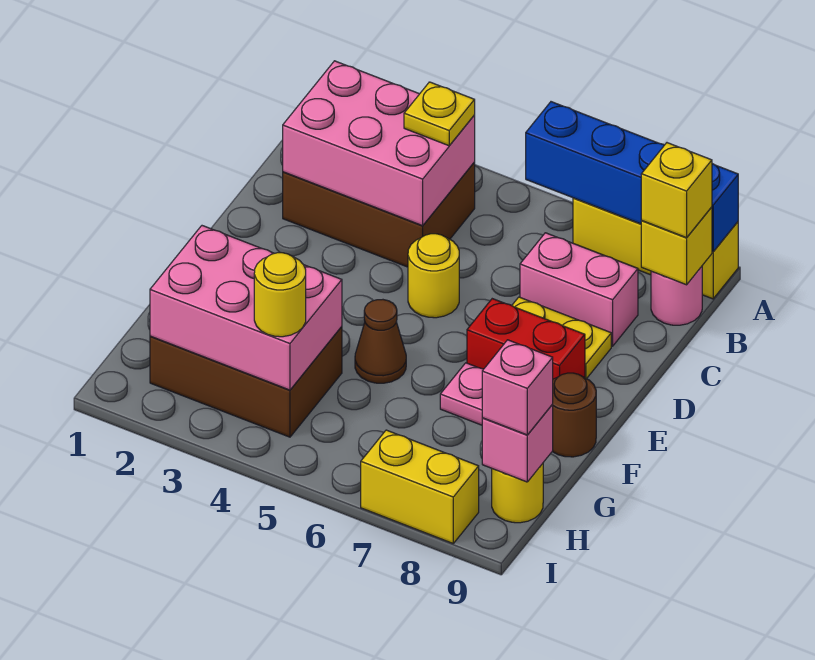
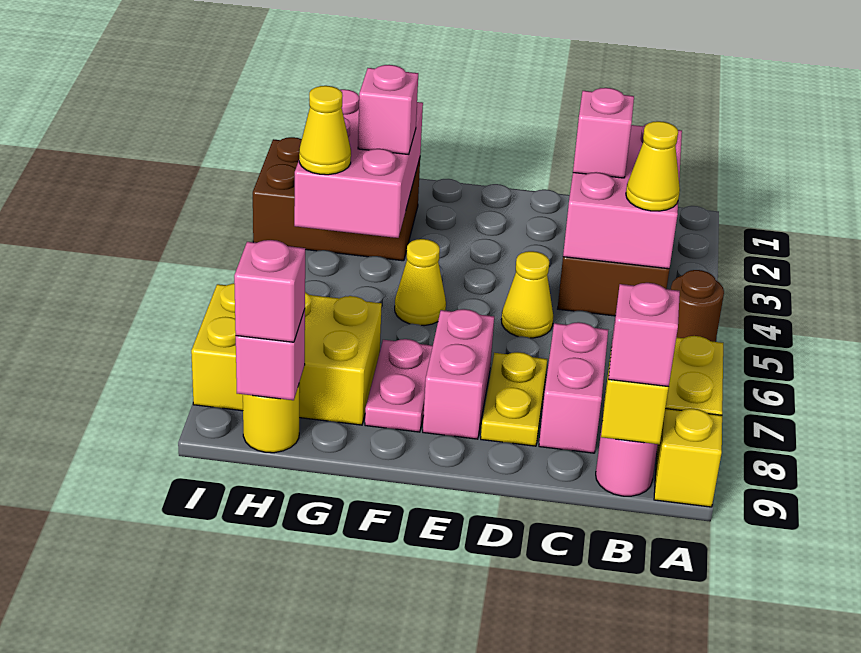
blue brick A6:A9 level 2 -> none
yellow plate B4 level 3 -> yellow cone B4 level 3
yellow brick B9 level 3 -> pink brick B9 level 3
none -> pink brick C3 level 3
yellow round brick D5 level 1 -> yellow cone D5 level 1
red brick E7:E8 level 1 -> pink brick E7:E8 level 1
brown cone F5 level 1 -> yellow cone F5 level 1
brown round brick F9 level 1 -> brown round brick A5 level 1
brown brick G2:H4 level 1 -> brown brick G2:I3 level 1
none -> pink brick G3 level 3
yellow round brick H4 level 3 -> yellow cone H4 level 3
yellow brick I7:I8 level 1 -> yellow brick G7:I8 level 1

